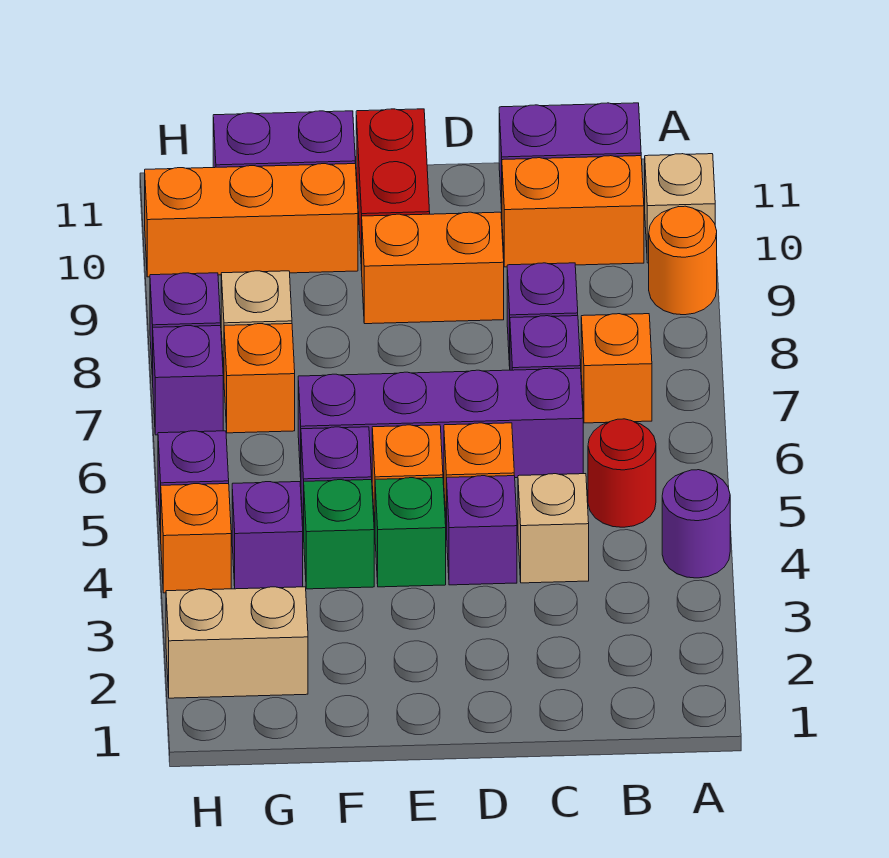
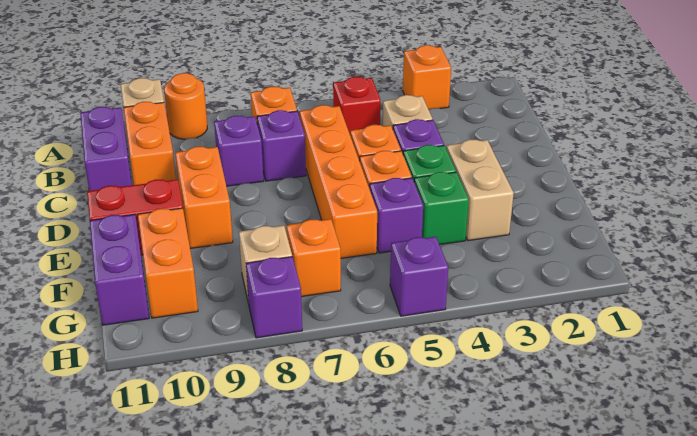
purple round brick A4 level 1 -> none
red round brick B5 level 1 -> red brick B5 level 1
purple brick C6:F6 level 1 -> orange brick C6:F6 level 1
orange brick F10:H10 level 1 -> orange brick F10:G10 level 1
tan brick G2:H2 level 1 -> tan brick E3:F3 level 1
purple brick G4 level 1 -> none
orange brick H4 level 1 -> orange brick A3 level 1
purple brick H7 level 1 -> none

